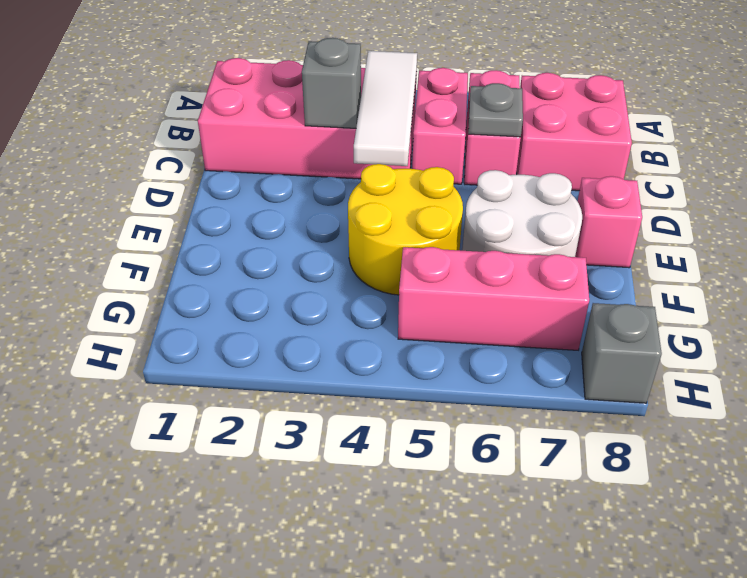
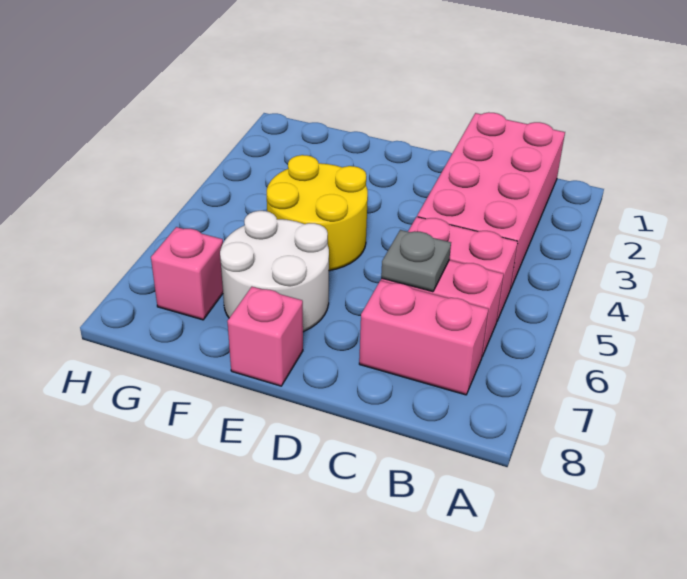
white tile B4:D4 level 2 -> none
pink brick B7:C8 level 1 -> pink brick B7:C7 level 1
grey brick C3 level 2 -> none
pink brick G5:G7 level 1 -> pink brick G7 level 1
grey brick H8 level 1 -> none

